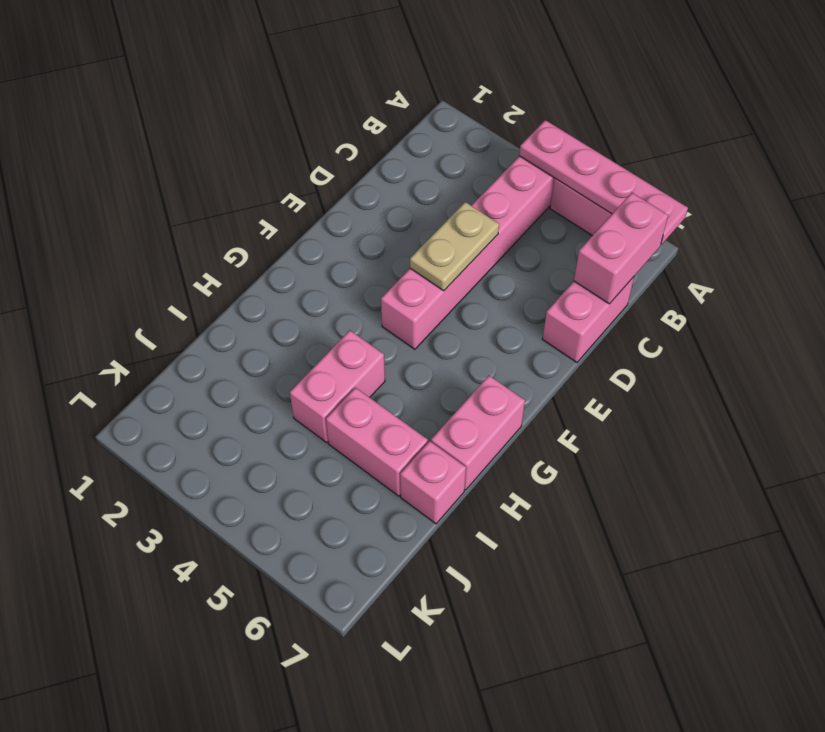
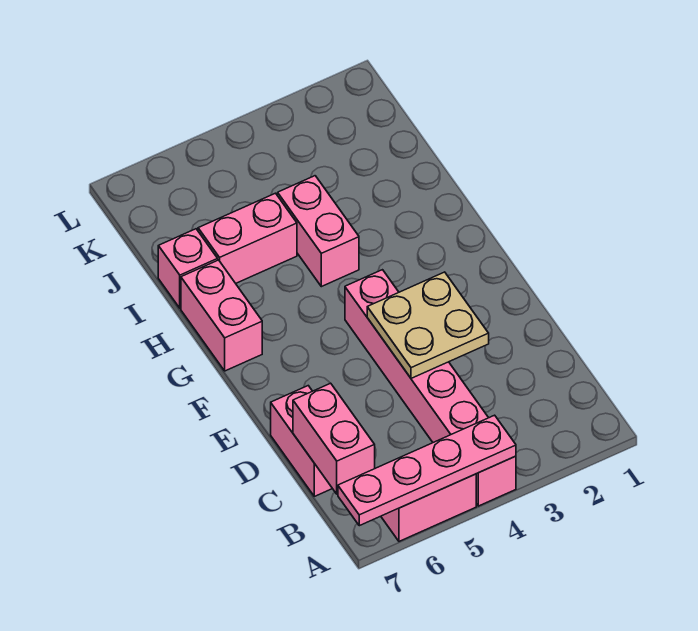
tan plate D4:E4 level 2 -> tan plate D3:E4 level 2

